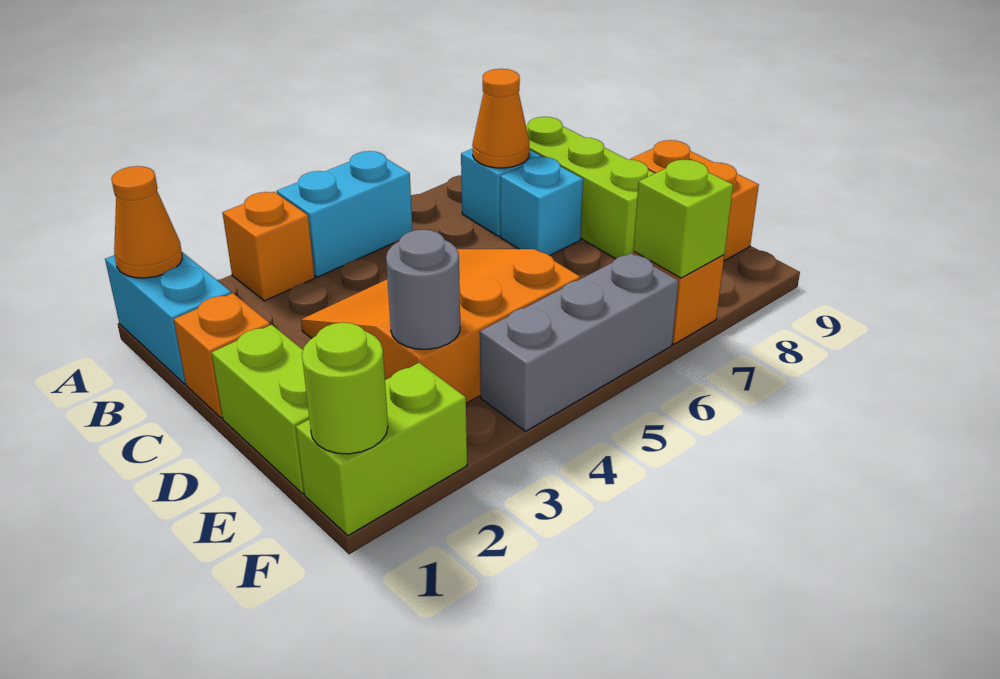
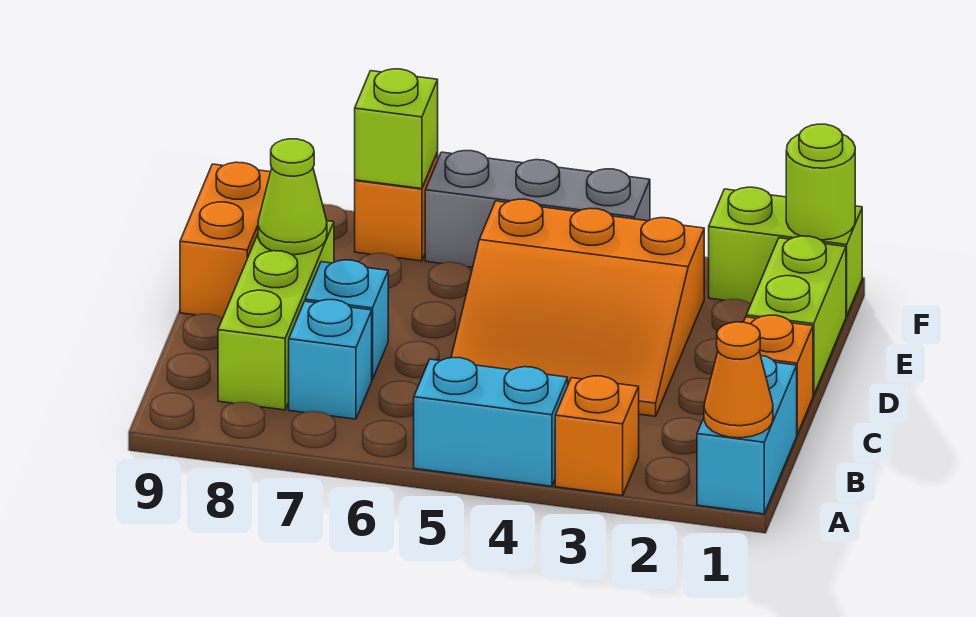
orange cone B7 level 2 -> none
none -> lime cone D8 level 2
grey round brick E3 level 2 -> none

